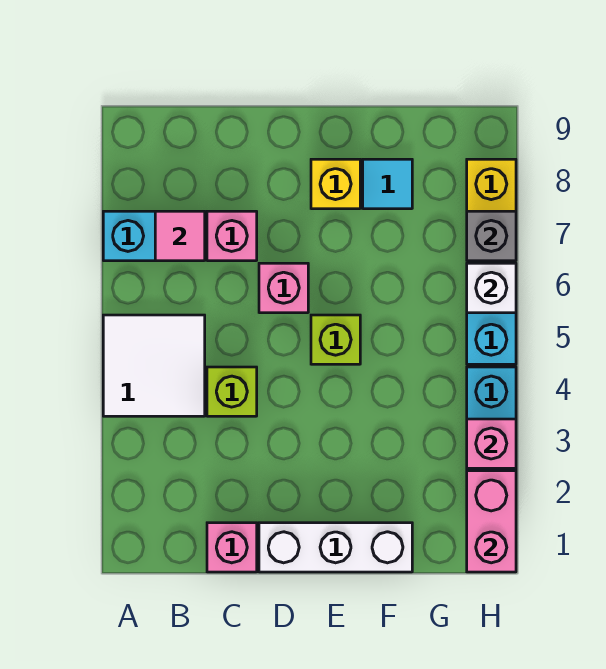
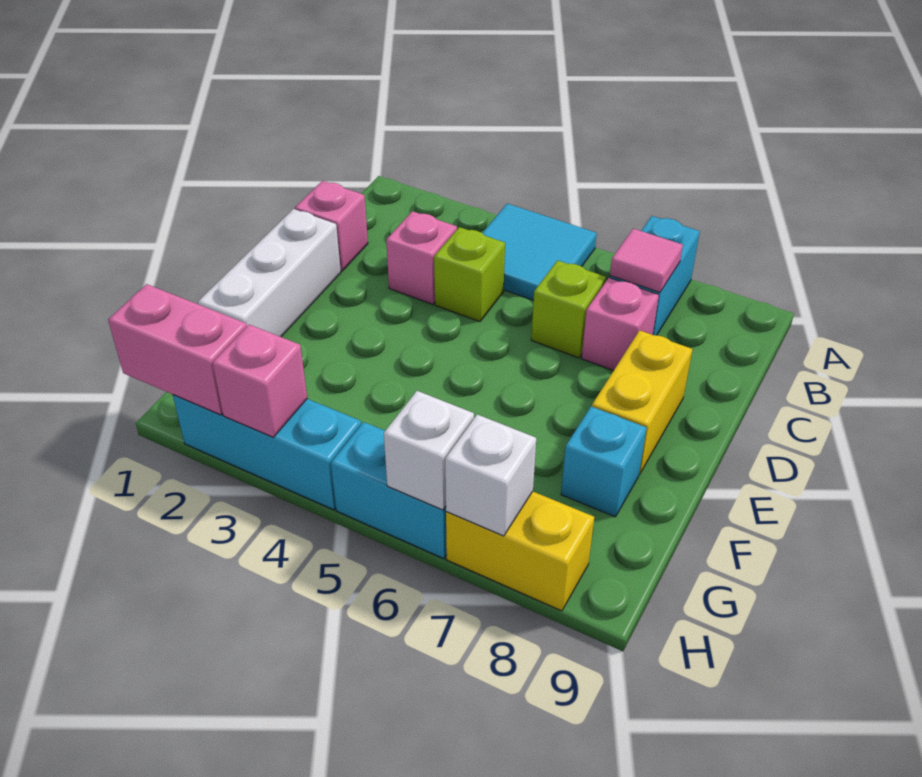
white tile A4:B5 level 1 -> cyan tile A4:B5 level 1
pink brick D6 level 1 -> pink brick C3 level 1
lime brick E5 level 1 -> lime brick C6 level 1
yellow brick E8 level 1 -> yellow brick D8:E8 level 1
cyan tile F8 level 1 -> cyan brick F8 level 1
grey brick H7 level 2 -> white brick H7 level 2

